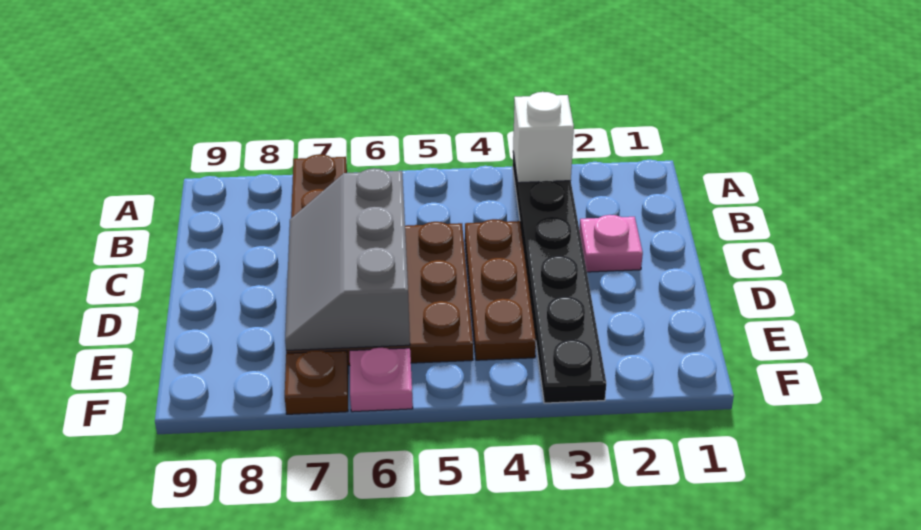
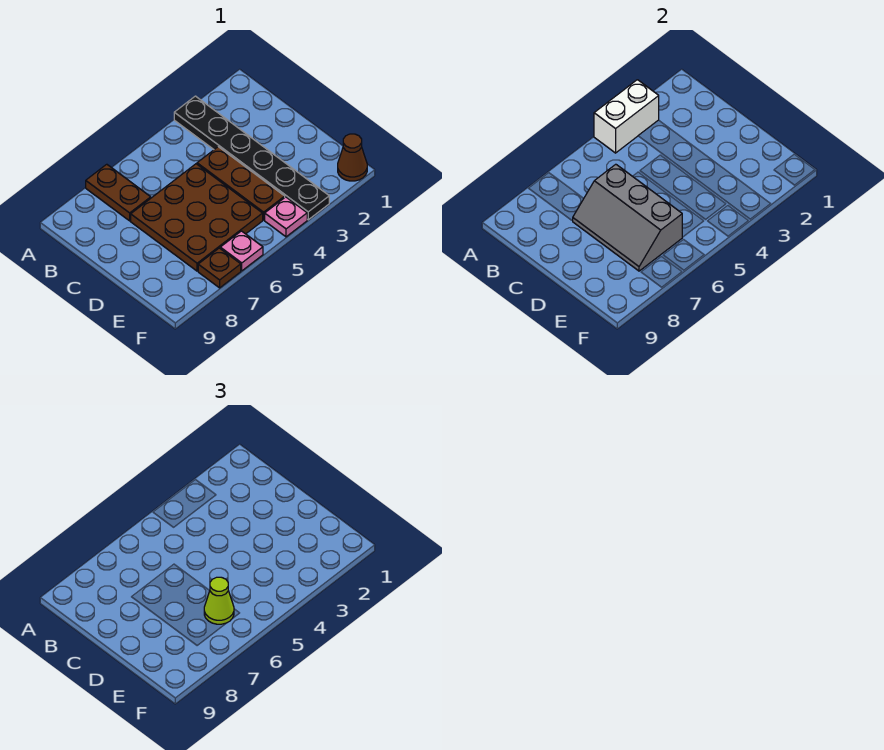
white brick A3 level 2 -> white brick A3:A4 level 2
pink plate C2 level 1 -> pink plate F4 level 1
none -> lime cone E6 level 3
none -> brown cone F1 level 1

